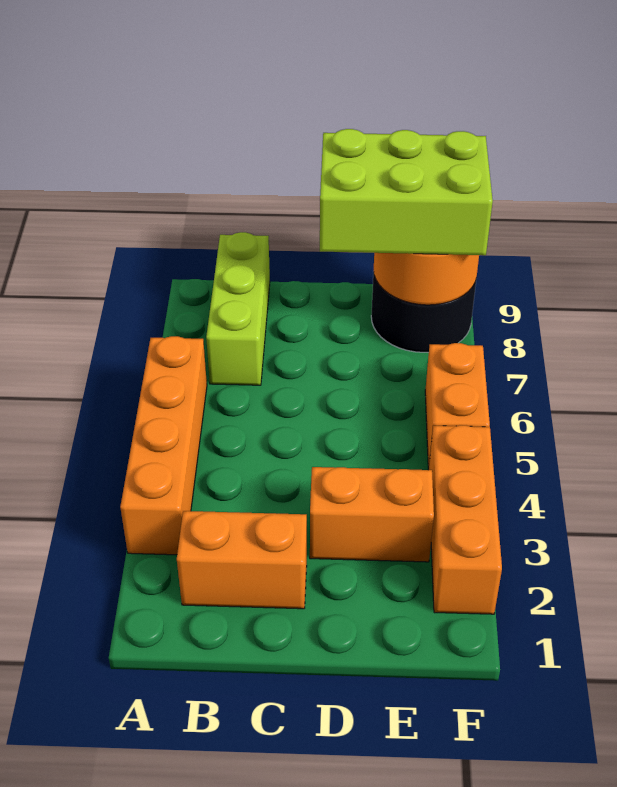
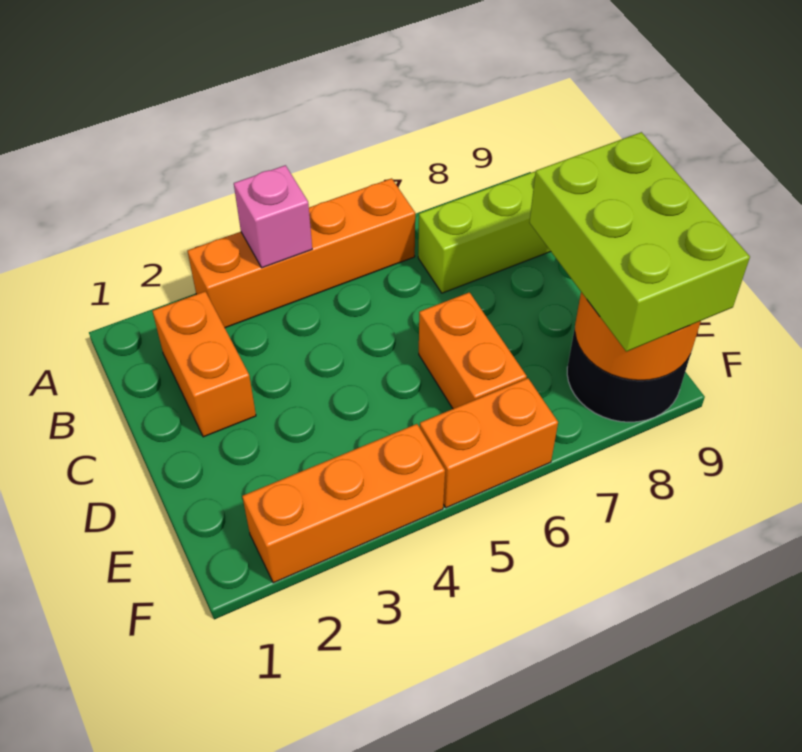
none -> pink brick A4 level 2
orange brick D3:E3 level 1 -> orange brick D6:E6 level 1

